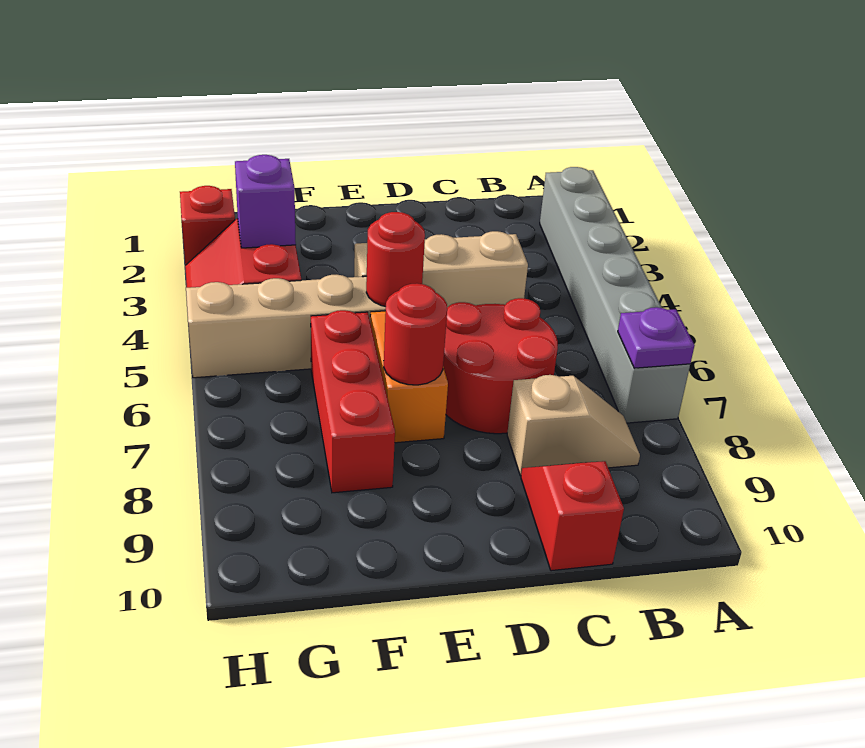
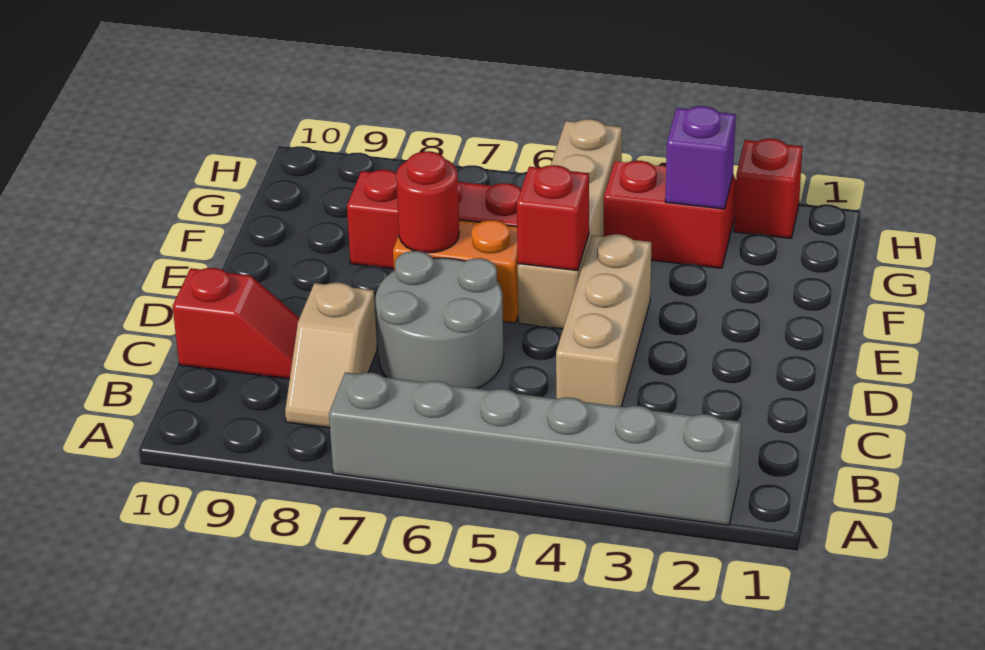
purple plate A7 level 2 -> none
red round brick C6:D7 level 1 -> grey round brick C6:D7 level 1
red round brick E5 level 2 -> red brick E5 level 2

